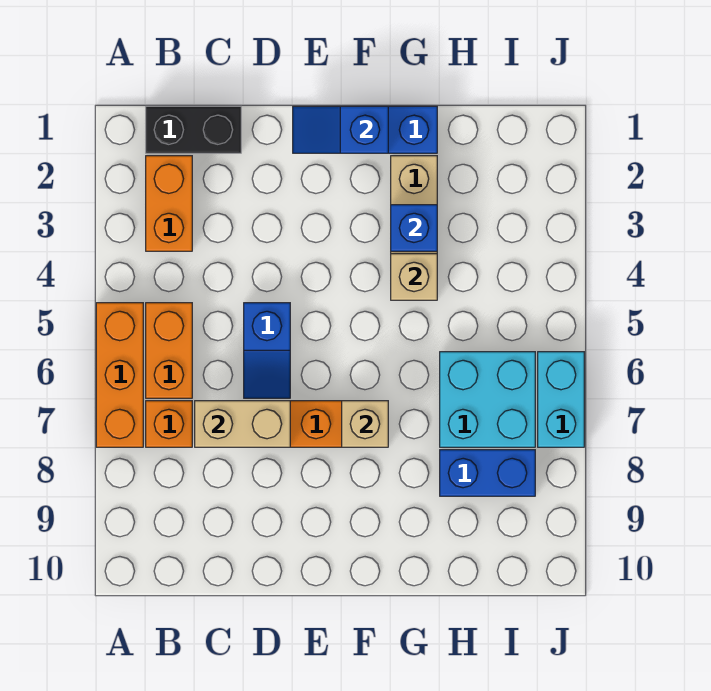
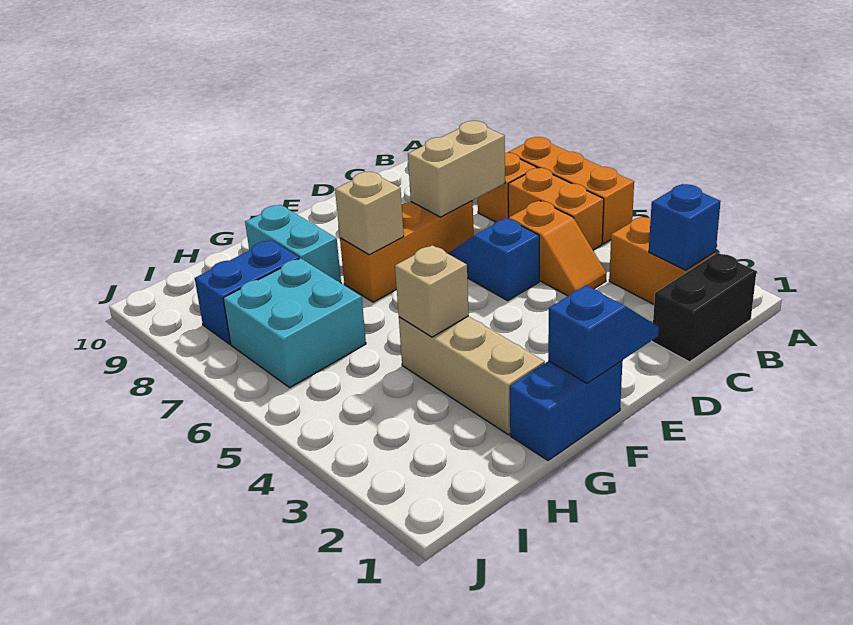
none -> orange slope C4:C5 level 1 top 5
blue brick G3 level 2 -> blue brick B2 level 2
cyan brick J6:J7 level 1 -> cyan brick G8:G9 level 1

